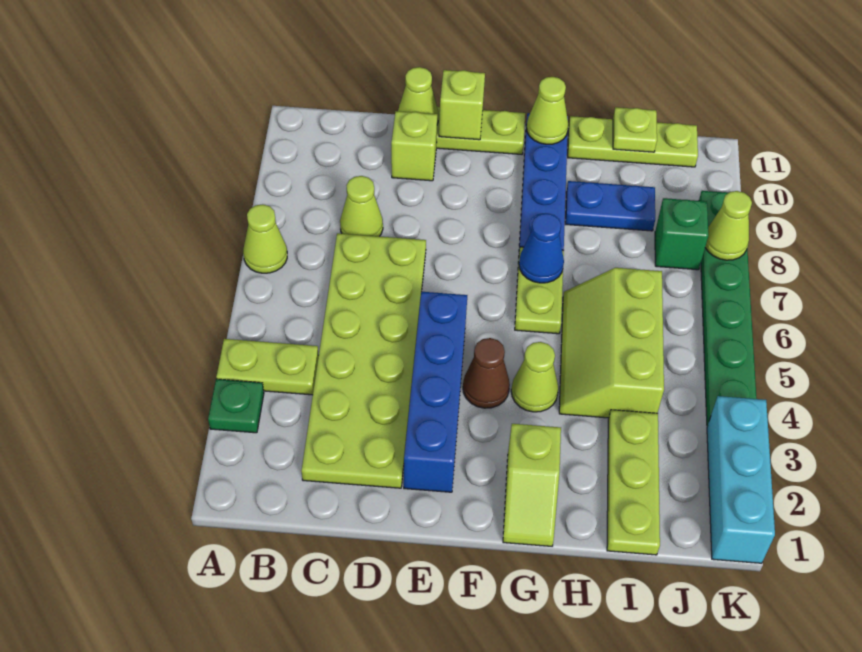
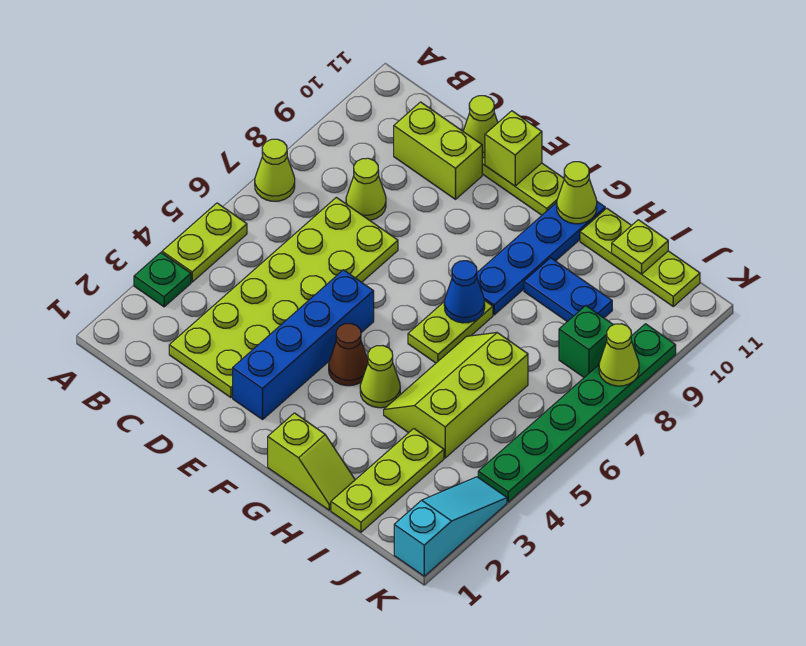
lime plate A4:B4 level 1 -> lime plate A4:A5 level 1
lime brick D10 level 1 -> lime brick C10:D10 level 1
lime slope G1:G2 level 1 top 2 -> lime slope G1:H1 level 1 top G
cyan brick K1:K3 level 1 -> cyan slope K1:K3 level 1 top 1

